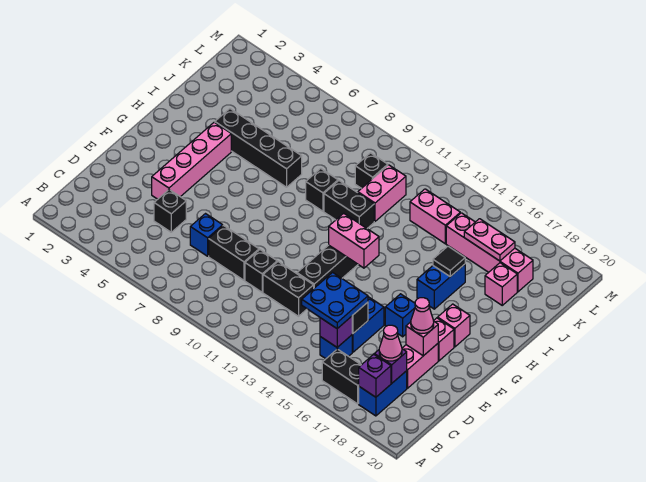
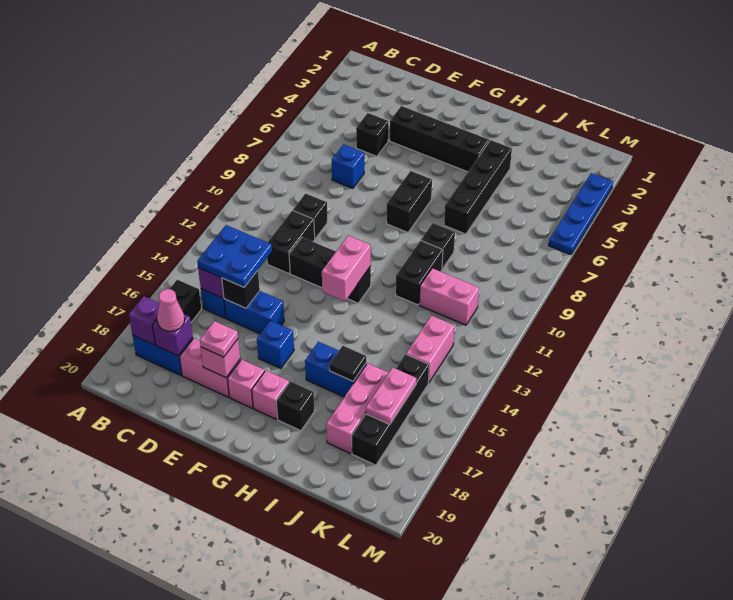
black brick D8:D9 level 1 -> black brick G7:G8 level 1
pink brick E4:H4 level 1 -> black brick E4:H4 level 1
pink cone E18 level 3 -> pink plate E18 level 3
pink brick J18 level 1 -> pink brick J16:J18 level 1
black brick K10 level 1 -> black brick H18 level 1
pink brick K15:K18 level 1 -> black brick K15:K18 level 1
none -> blue plate M3:M6 level 1

